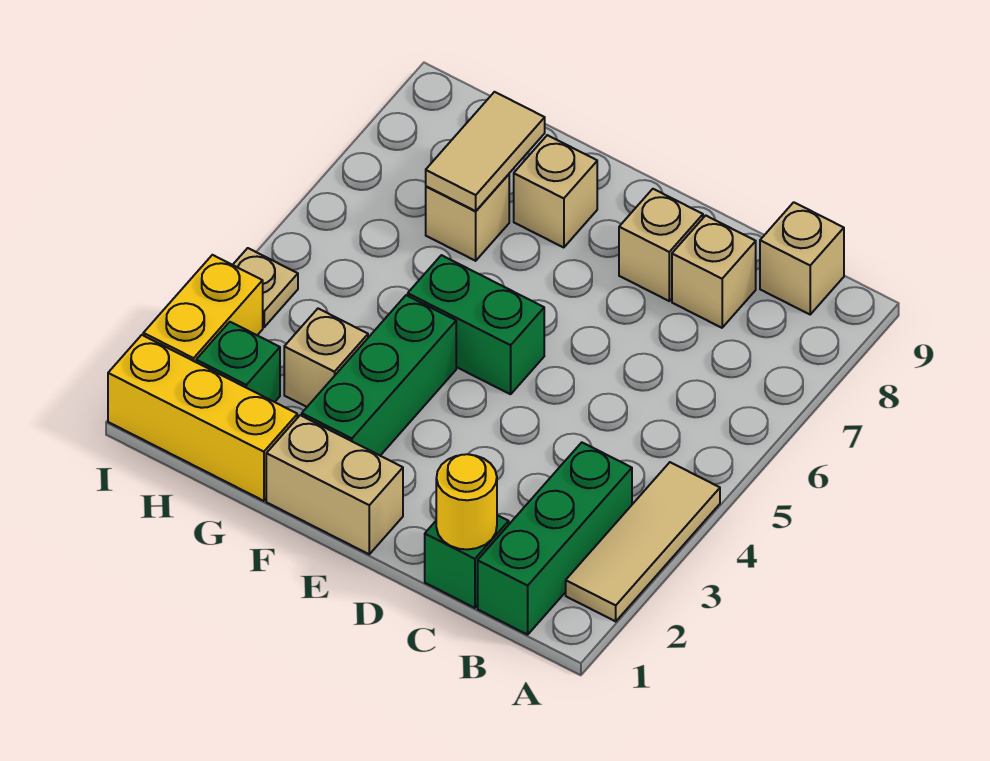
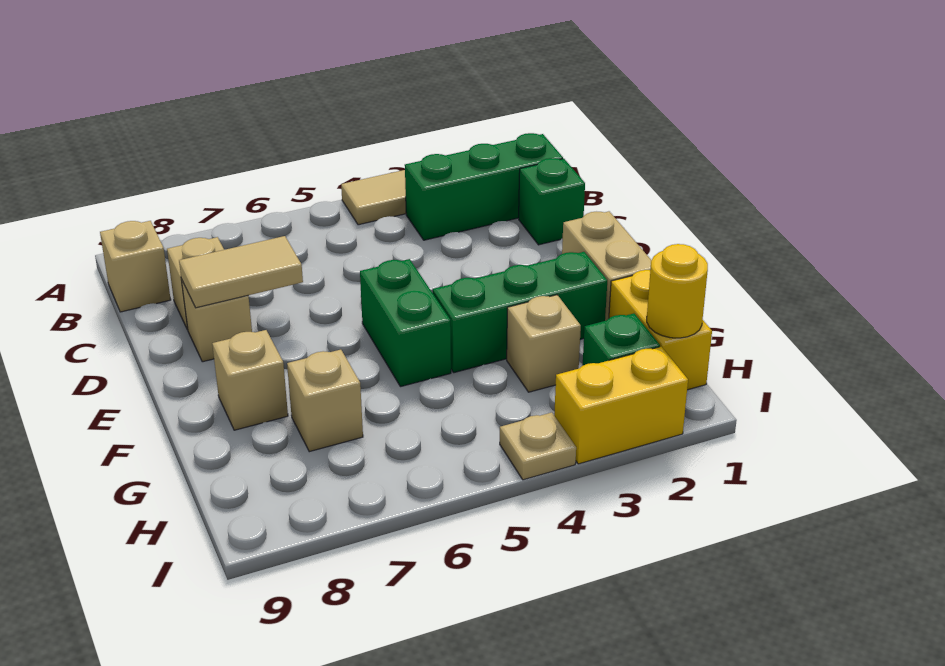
yellow round brick C1 level 2 -> yellow round brick H1 level 2
yellow brick G1:I1 level 1 -> yellow brick G1:H1 level 1
tan tile G7:G8 level 2 -> tan tile D7:D8 level 2

